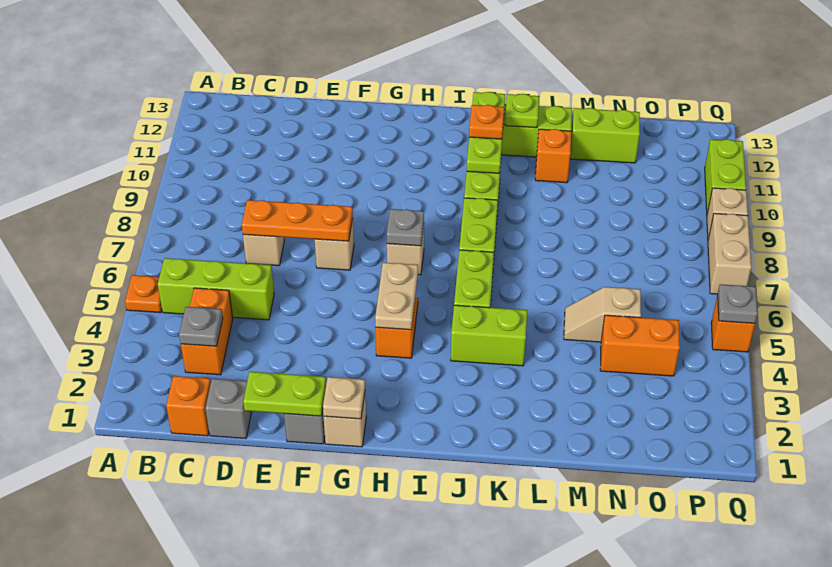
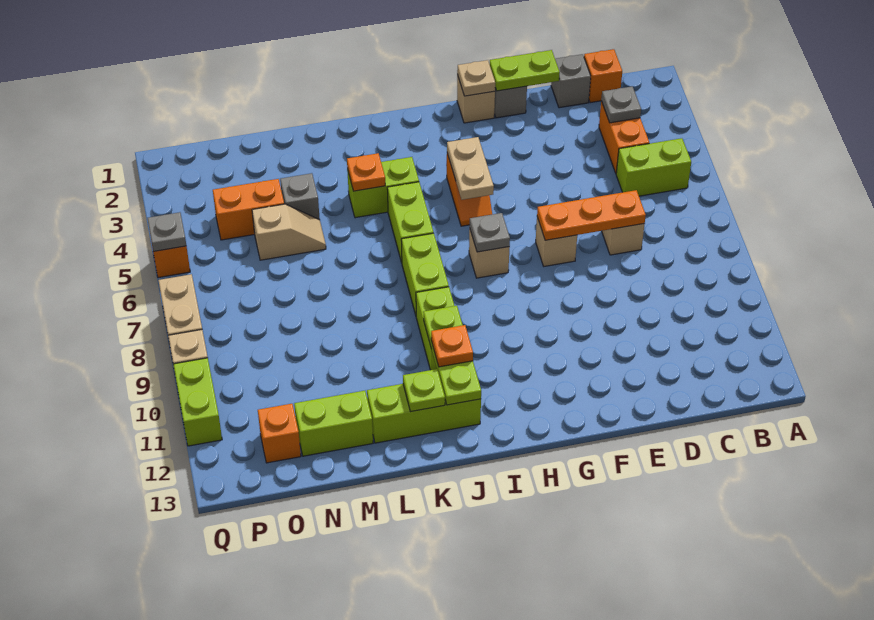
orange plate A5 level 1 -> orange plate K4 level 2
lime brick B5:D5 level 1 -> lime brick B5:C5 level 1
orange brick L11 level 1 -> orange brick O12 level 1
none -> grey brick M4 level 1

